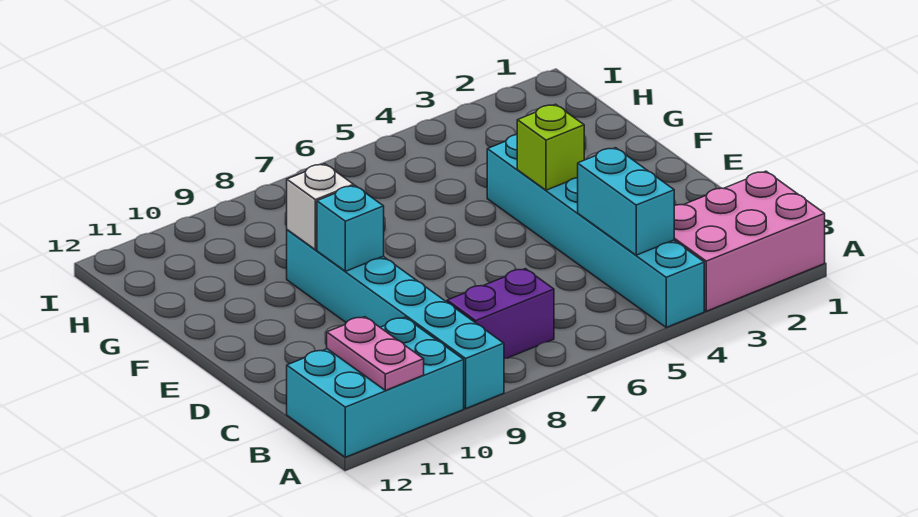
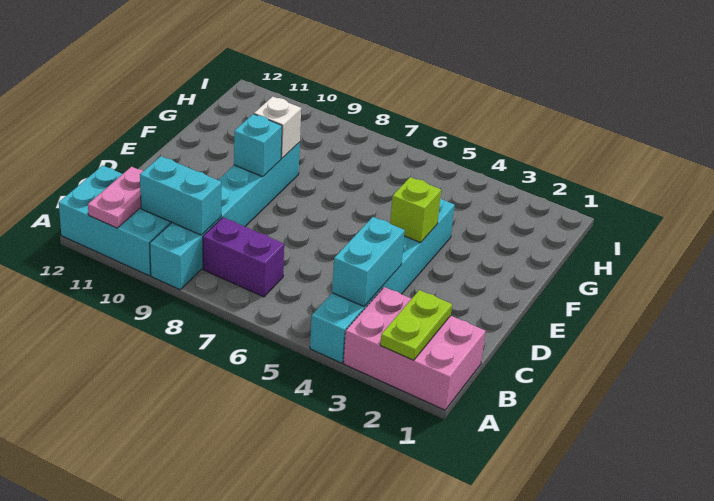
none -> lime plate A2:B2 level 2
none -> cyan brick B9:B10 level 2

